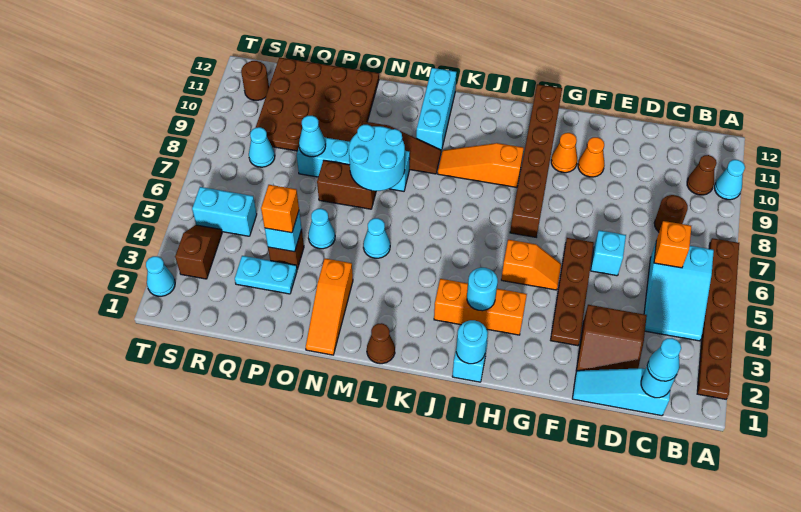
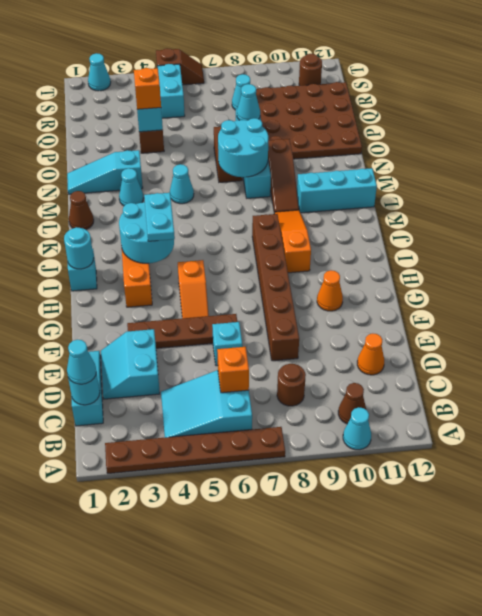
brown slope D2:E3 level 1 top 3 -> cyan slope D2:E3 level 1 top 3
orange cone F10 level 1 -> orange cone D11 level 1
brown brick H7:H12 level 1 -> brown brick E8:J8 level 1
cyan round brick I3 level 2 -> cyan round brick I3:J4 level 2
orange slope N1:N3 level 1 top 3 -> cyan slope N1:N3 level 1 top 3
cyan cone O5 level 1 -> cyan cone M3 level 1
cyan plate P3:Q3 level 1 -> cyan plate I4:J4 level 3
brown slope S3:S4 level 1 top 3 -> brown slope T5:T6 level 1 top 5

